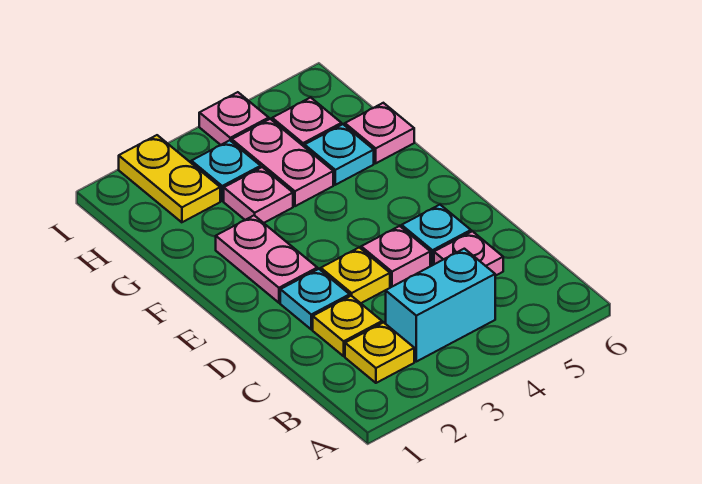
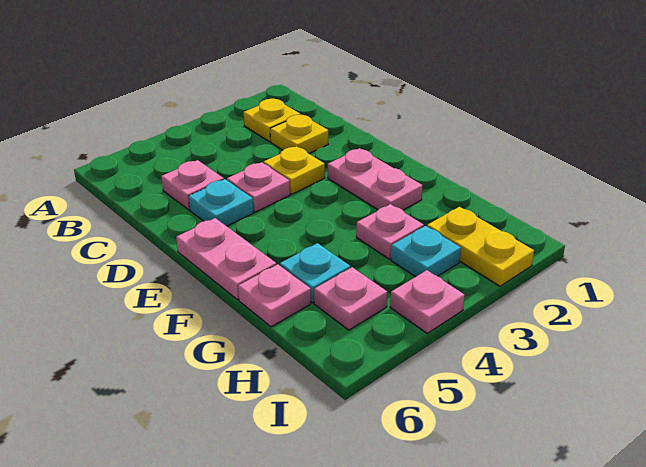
cyan brick B3:B4 level 1 -> none
cyan plate D2 level 1 -> none
pink plate G4:H4 level 1 -> pink plate E6:F6 level 1

